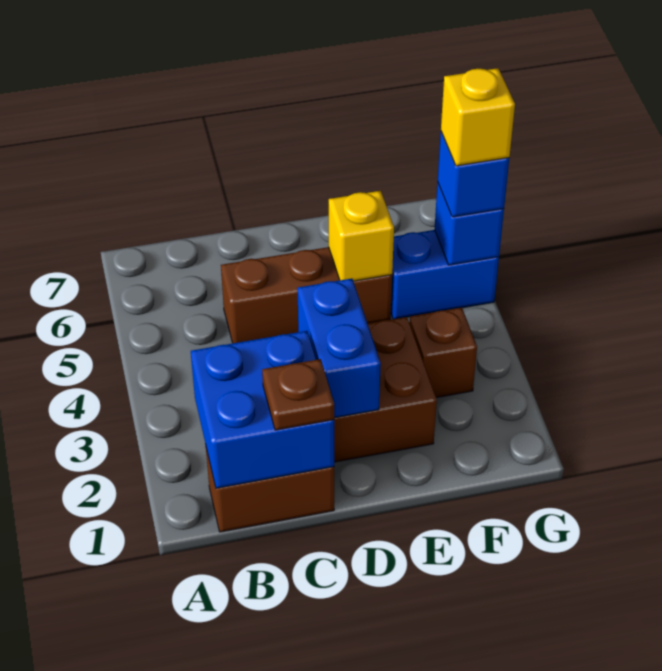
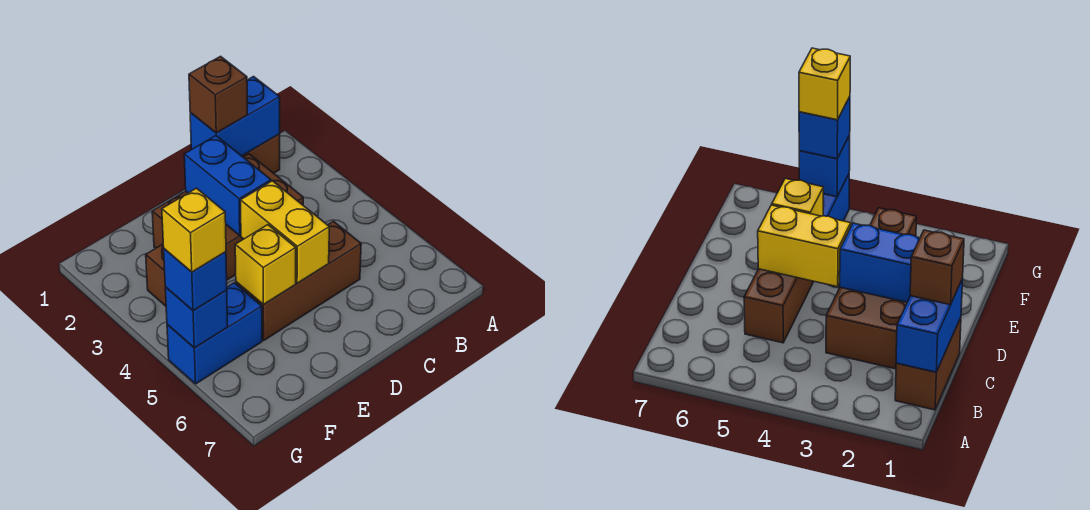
blue brick B1:C2 level 2 -> blue brick B1:C1 level 2
brown plate C1 level 3 -> brown brick C1 level 3
none -> yellow brick D4:D5 level 2

